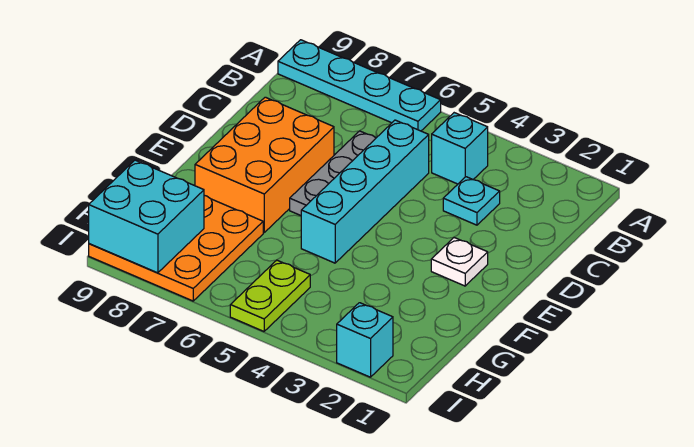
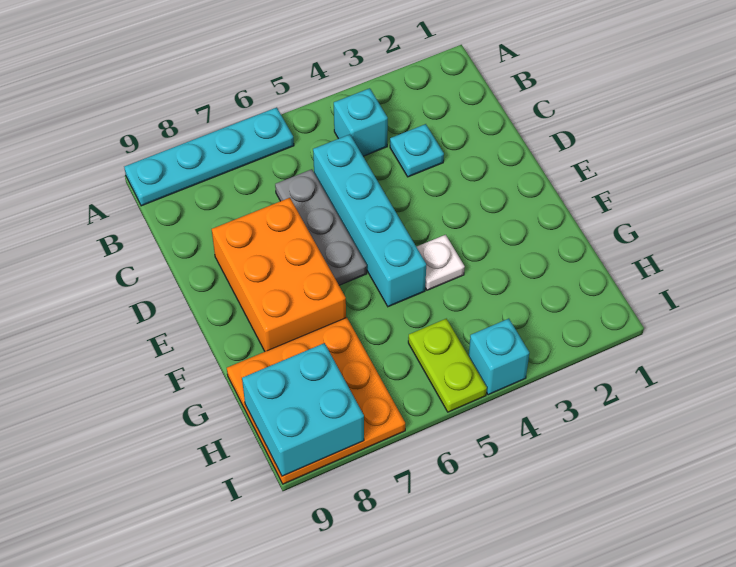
white plate E2 level 1 -> white plate F4 level 1
cyan brick I2 level 1 -> cyan brick I4 level 1

